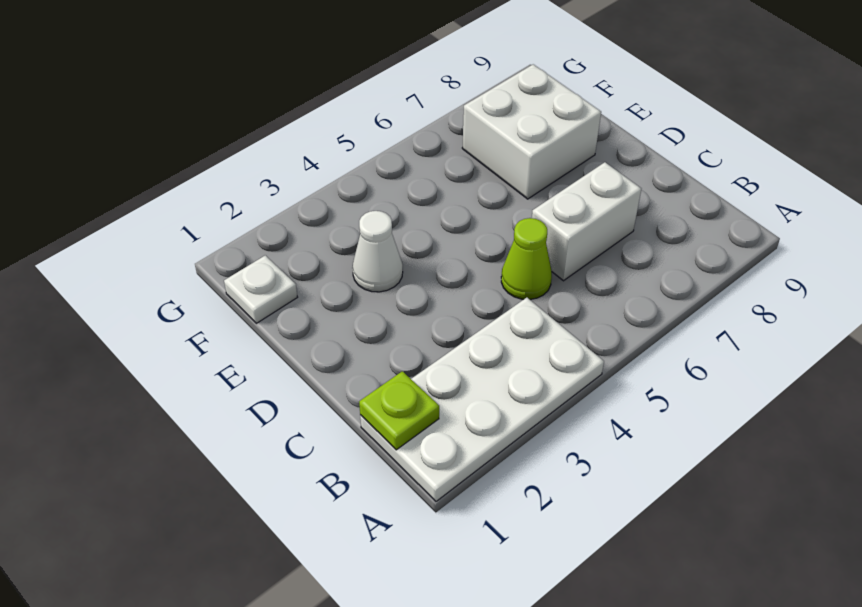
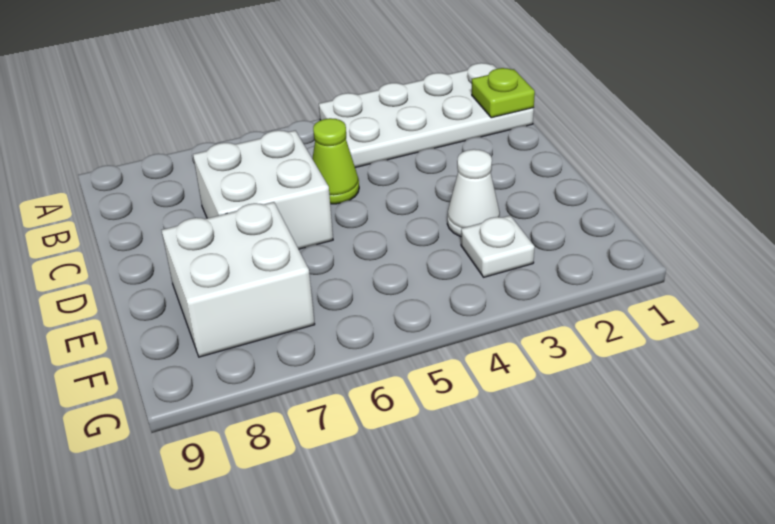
white brick C6:C7 level 1 -> white brick C6:D7 level 1
white plate F1 level 1 -> white plate F3 level 1

